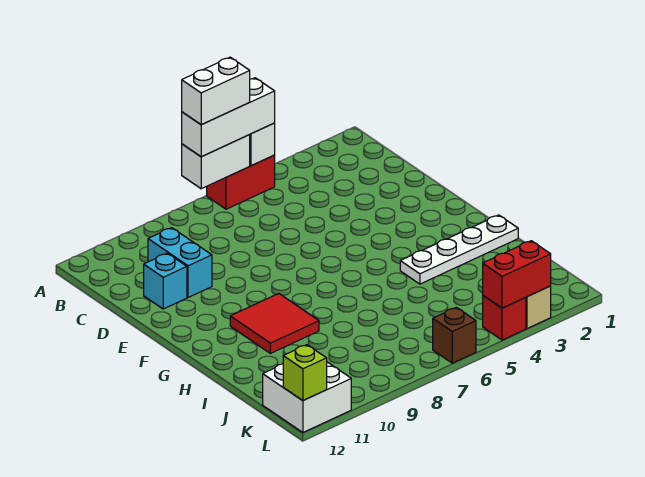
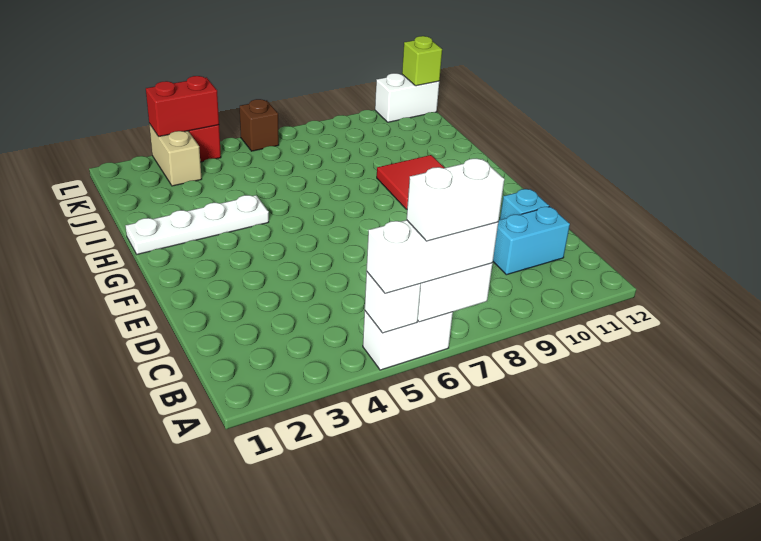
red brick A5:A6 level 1 -> white brick A5:A6 level 1
cyan brick C10:D10 level 1 -> cyan brick C10:C11 level 1
white brick K11:L12 level 1 -> white brick L11:L12 level 1

